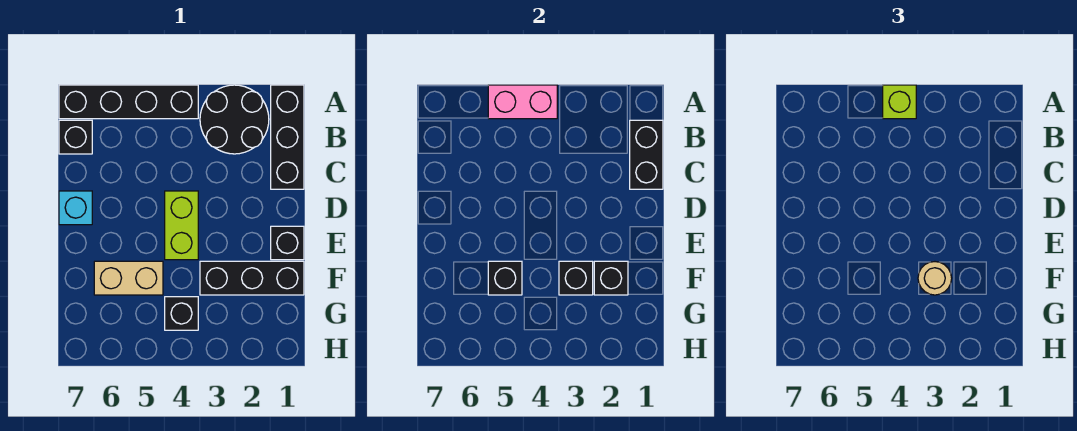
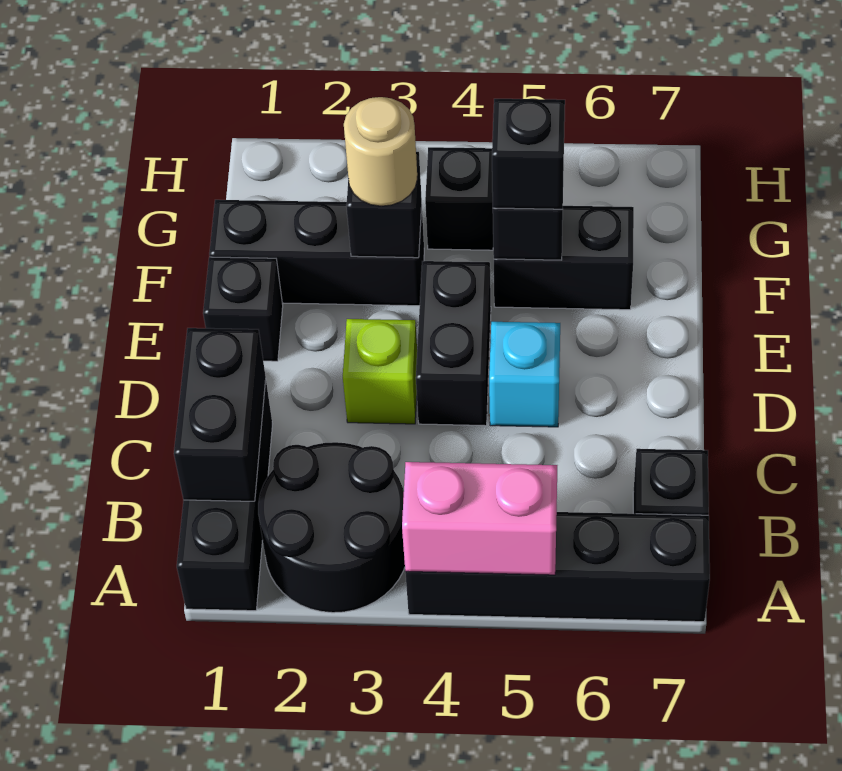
lime brick A4 level 3 -> lime brick D3 level 1
lime brick D4:E4 level 1 -> black brick D4:E4 level 1
cyan brick D7 level 1 -> cyan brick D5 level 1
black brick F2 level 2 -> black brick F5 level 3
tan brick F5:F6 level 1 -> black brick F5:F6 level 1

